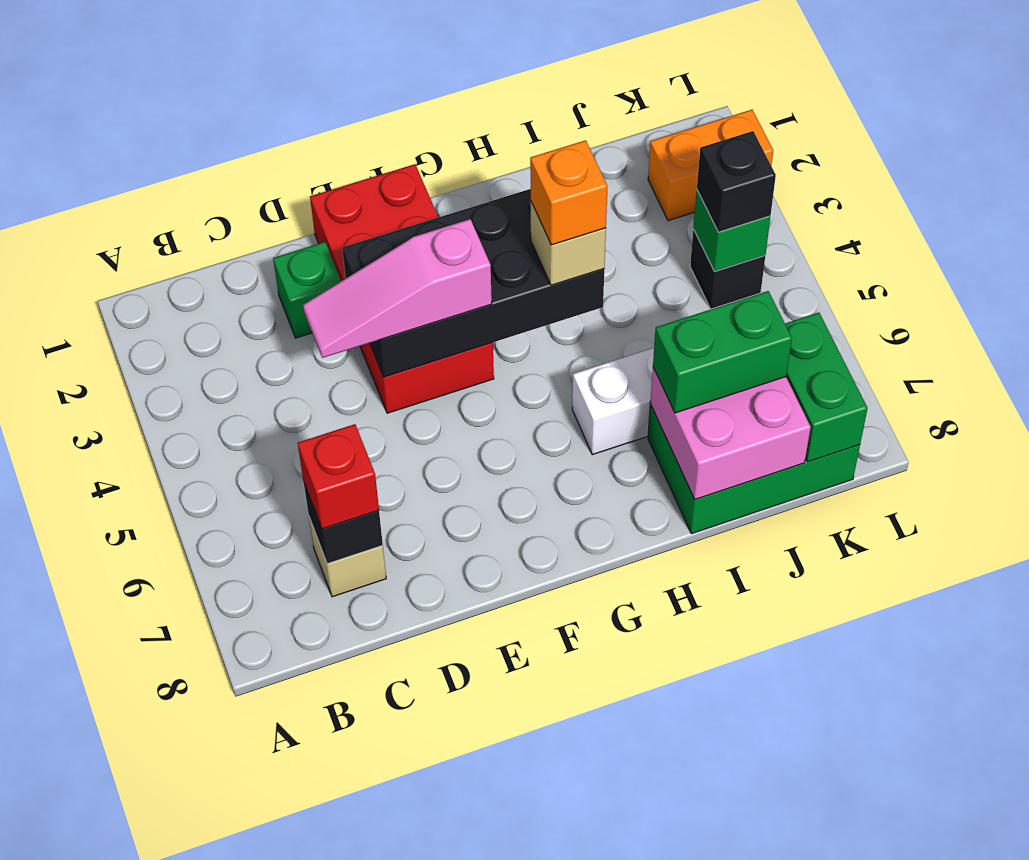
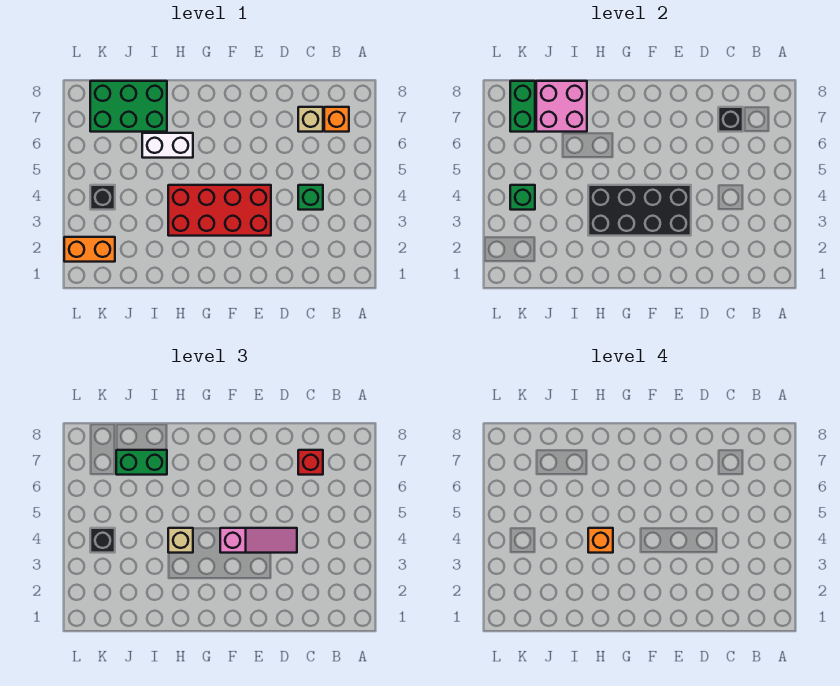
none -> orange brick B7 level 1
green brick D2 level 1 -> green brick C4 level 1
red brick E1:F4 level 1 -> red brick E3:H4 level 1

